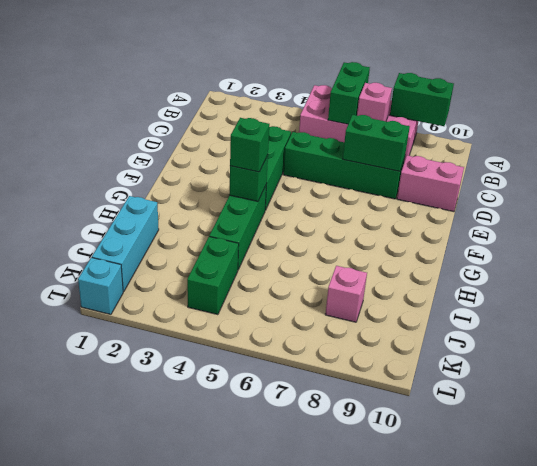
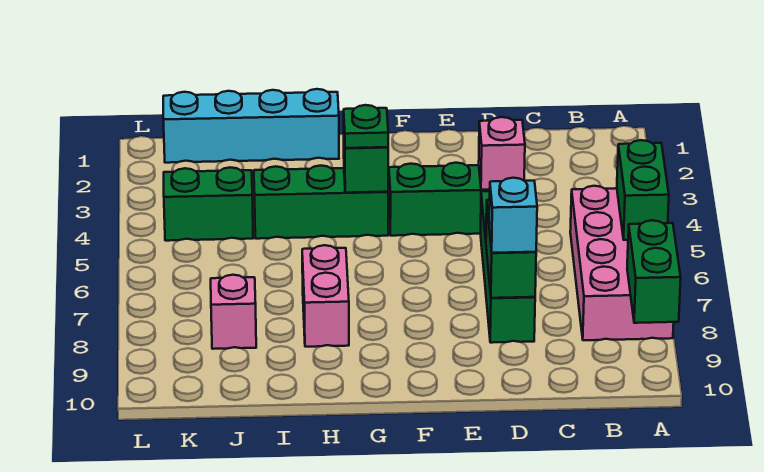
green brick A6:B6 level 2 -> green brick A5:A6 level 2
pink brick B7 level 2 -> pink brick D4 level 2
pink brick D9:D10 level 1 -> pink brick H7:H8 level 1
green brick G4 level 3 -> green plate G4 level 3
cyan brick I1:K1 level 1 -> cyan brick H1:K1 level 1
cyan brick L1 level 1 -> cyan brick D8 level 3

